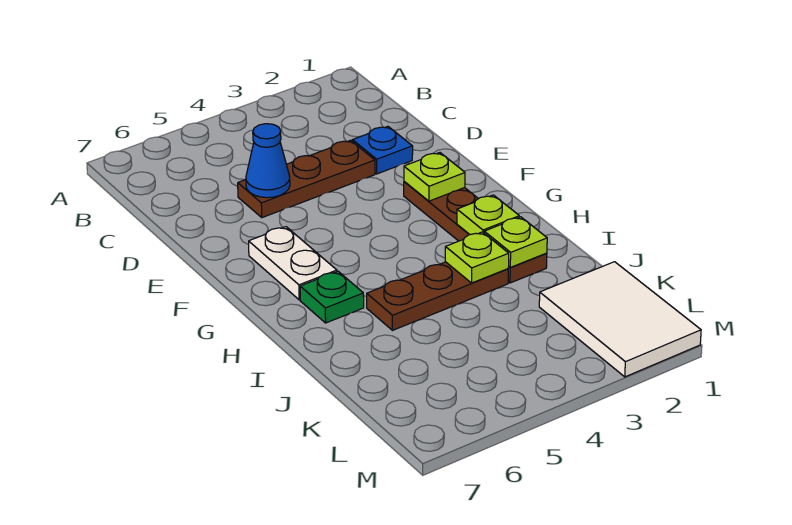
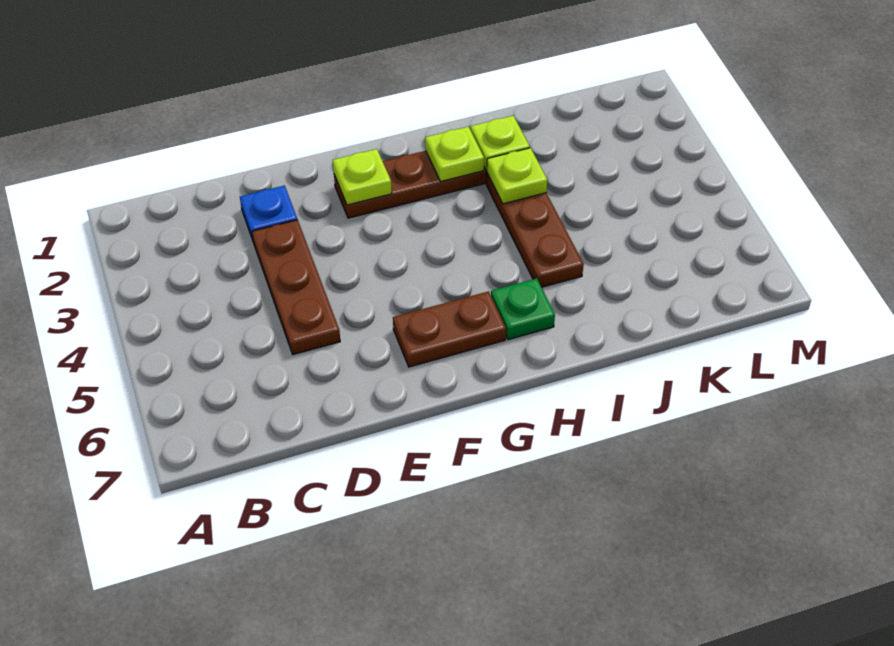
blue cone D5 level 2 -> none
white plate F6:G6 level 1 -> brown plate F6:G6 level 1
white tile K1:M2 level 1 -> none

